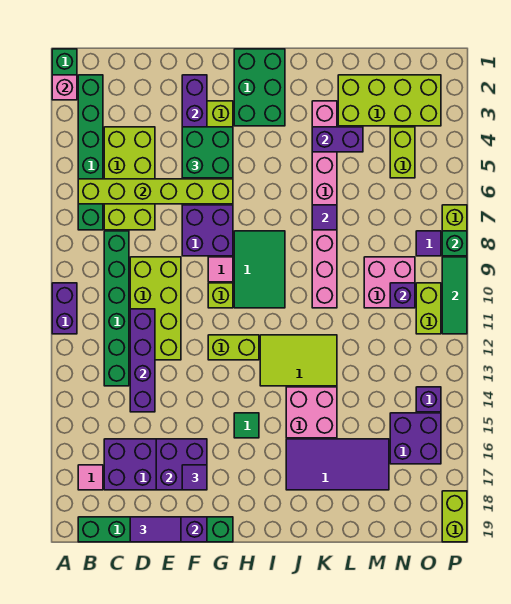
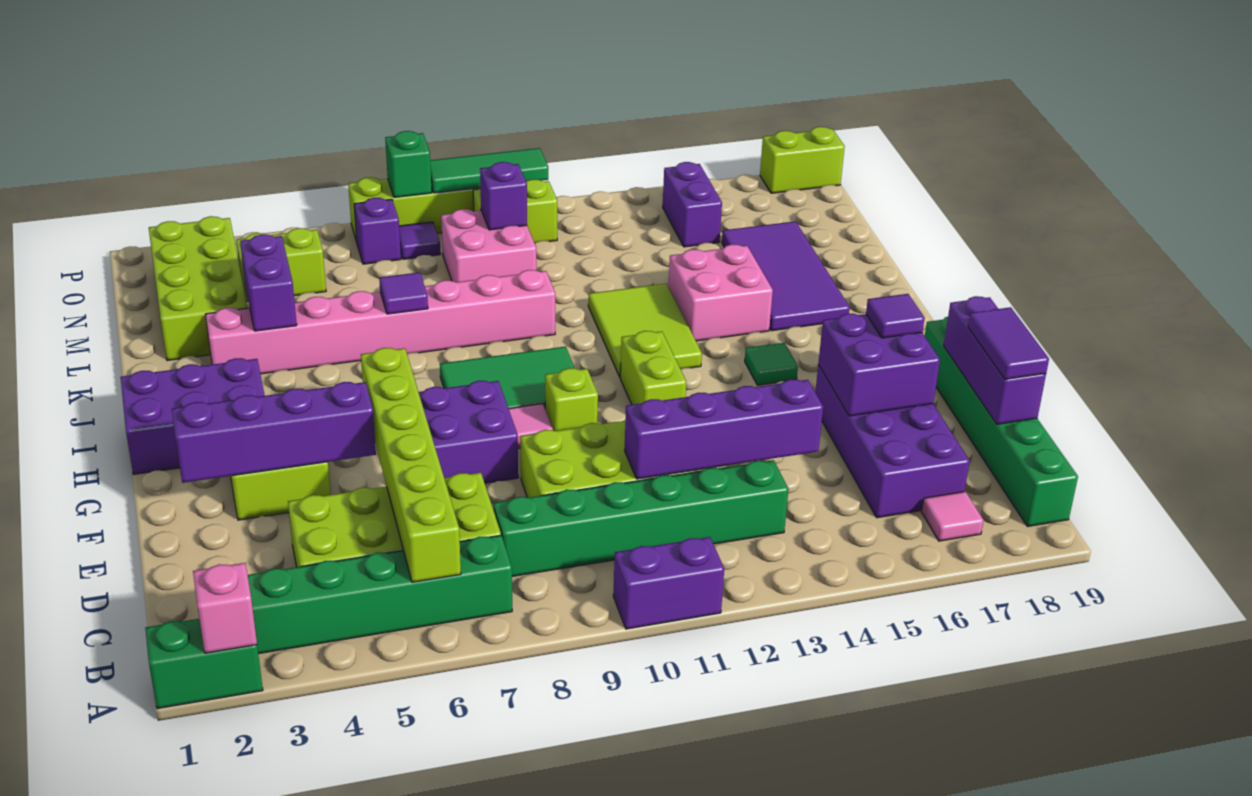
green brick F4:G5 level 3 -> none
green brick H1:I3 level 1 -> purple brick H1:I3 level 1
purple brick N15:O16 level 1 -> purple brick N15:O15 level 1
purple brick O14 level 1 -> purple brick O7 level 1

